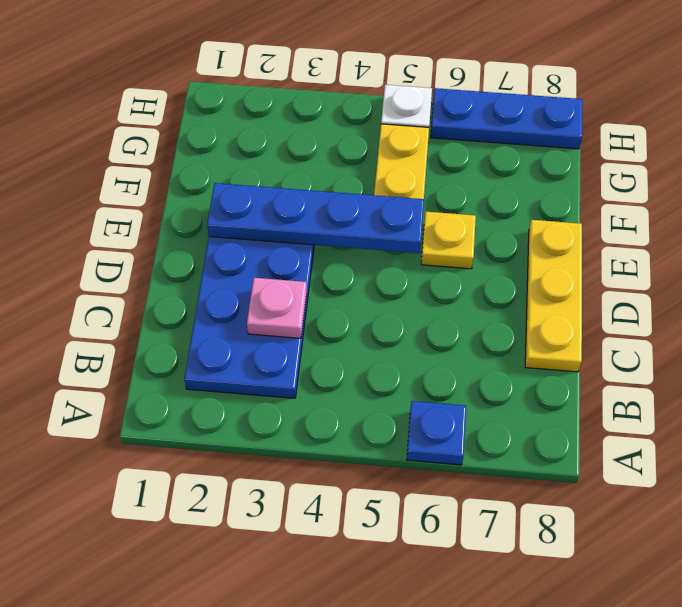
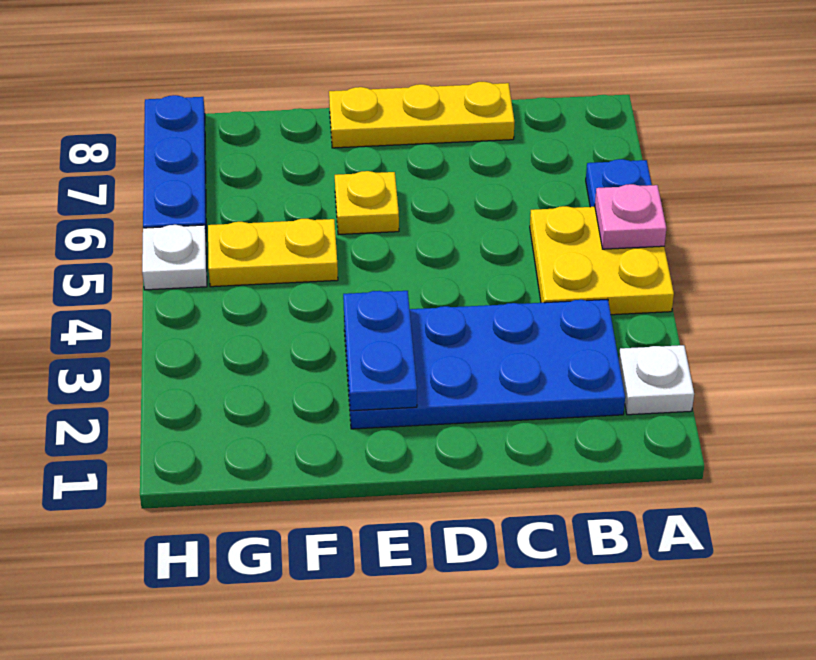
none -> white plate A2 level 1
none -> yellow plate A4:B5 level 1
pink plate C3 level 2 -> pink plate A5 level 2
blue plate E2:E5 level 2 -> blue plate E2:E3 level 2

